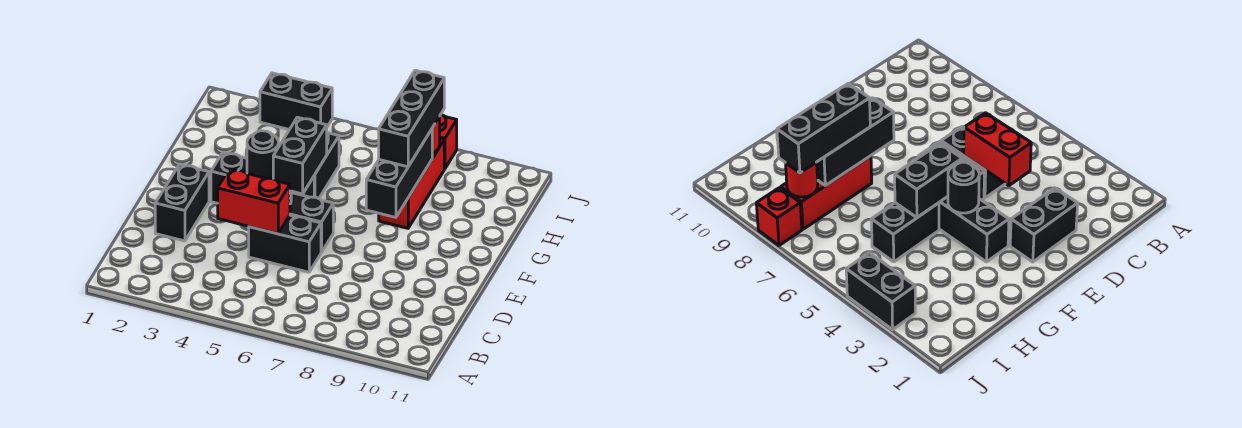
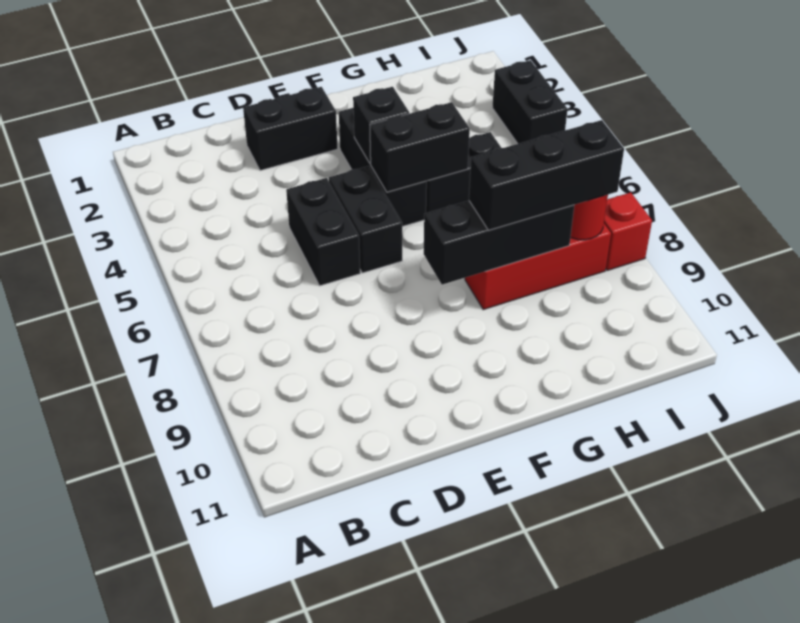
red brick D4:D5 level 2 -> none
black round brick F4 level 2 -> black brick F4 level 2

